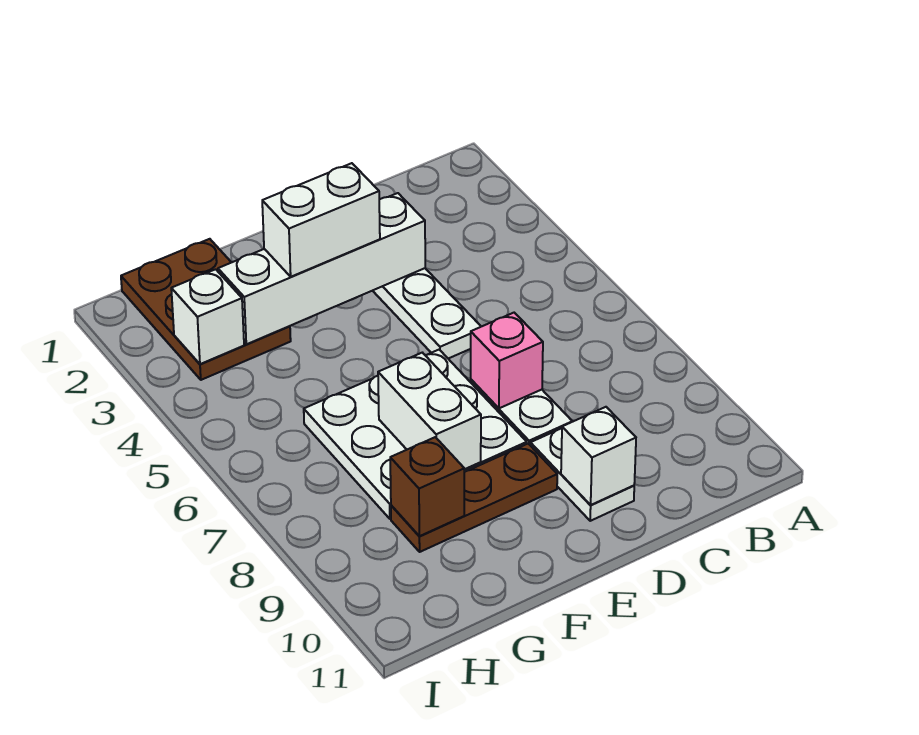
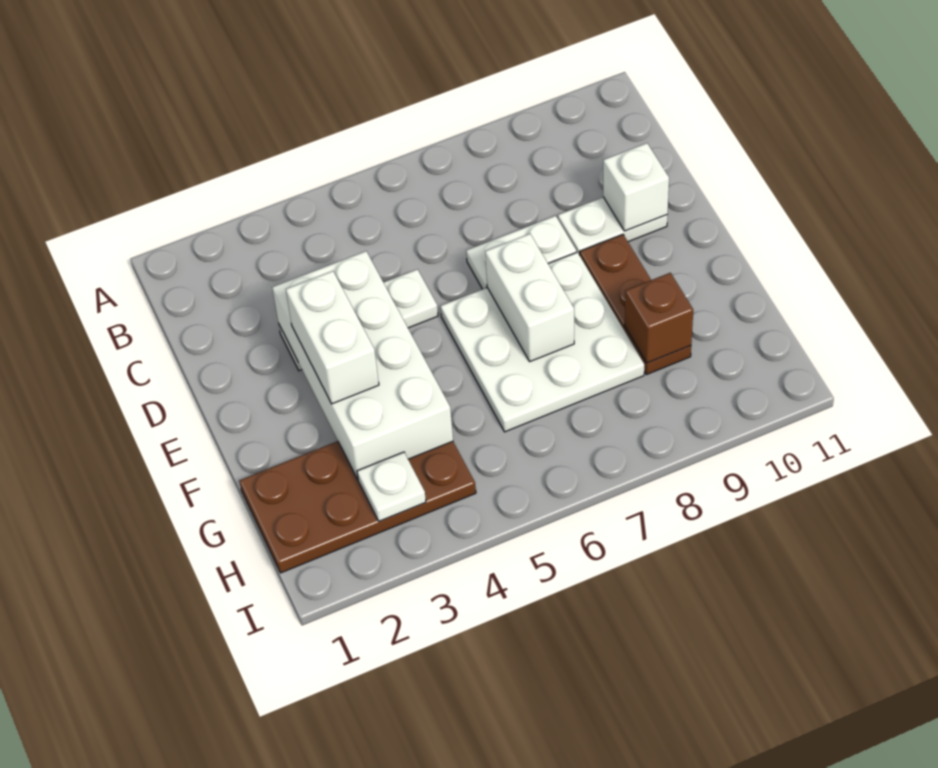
white brick D3:G3 level 2 -> white brick D3:G4 level 2
pink brick D7 level 2 -> none
white brick F7:F8 level 2 -> white brick E7:F7 level 2
brown plate G1:H3 level 1 -> brown plate G1:H4 level 1
white brick H3 level 2 -> white plate H3 level 2

